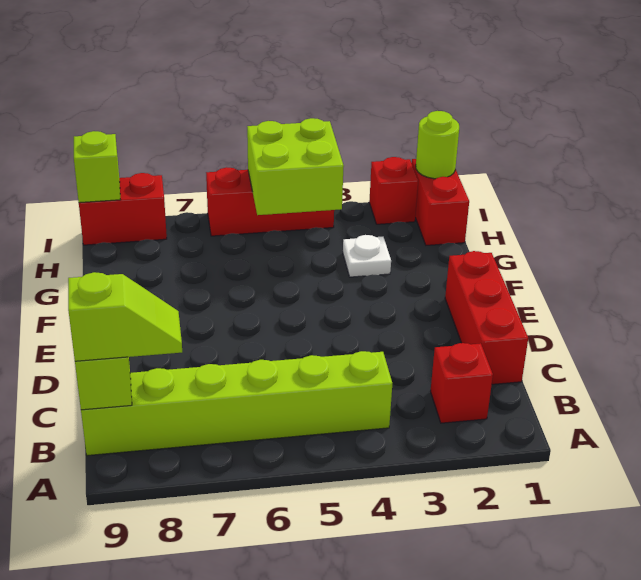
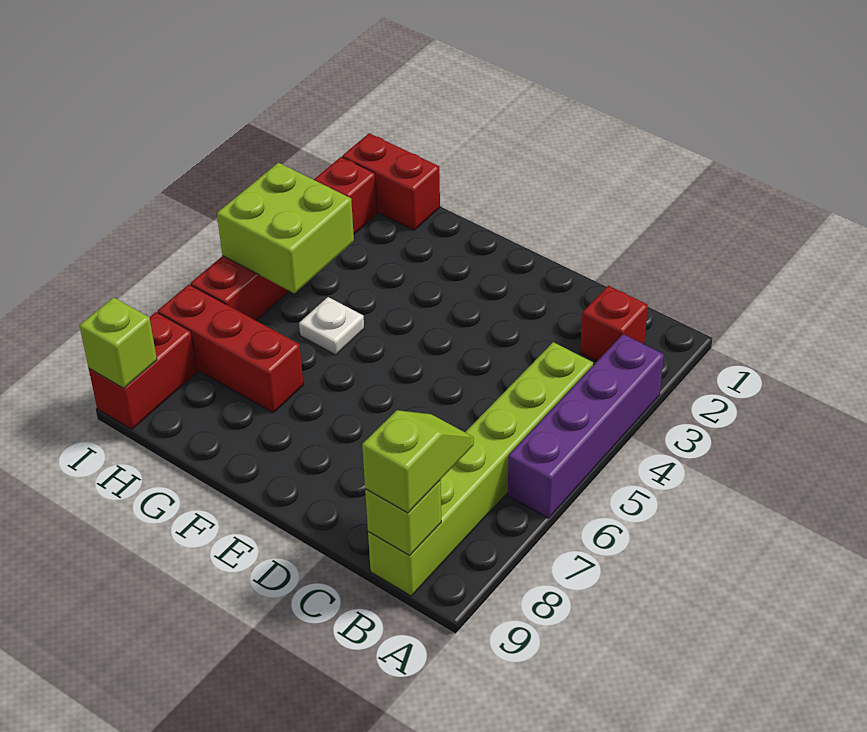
none -> purple brick A3:A6 level 1
red brick C1:E1 level 1 -> red brick G7:I7 level 1
white plate G3 level 1 -> white plate G5 level 1
lime round brick I1 level 2 -> none

